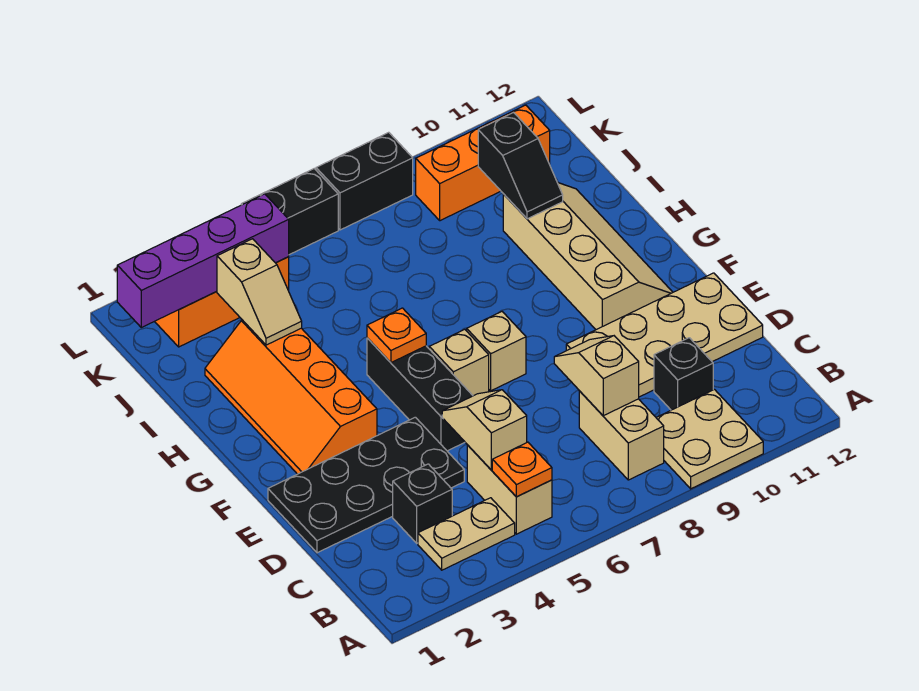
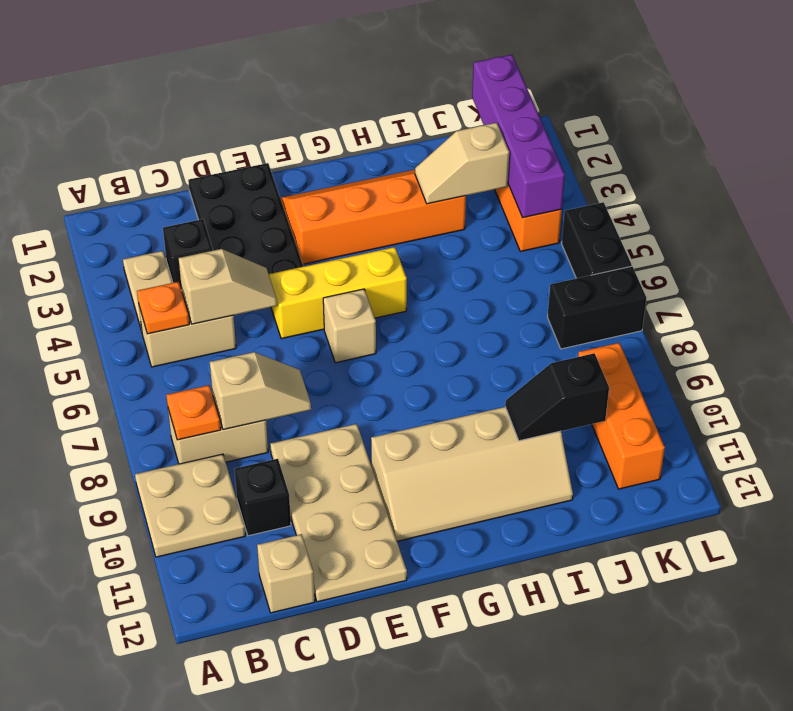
black brick E5:G5 level 1 -> yellow brick E5:G5 level 1
tan brick F7 level 1 -> tan brick C12 level 1
orange plate G5 level 2 -> orange plate B8 level 2
black brick L7:L8 level 1 -> black brick K7:L7 level 1

